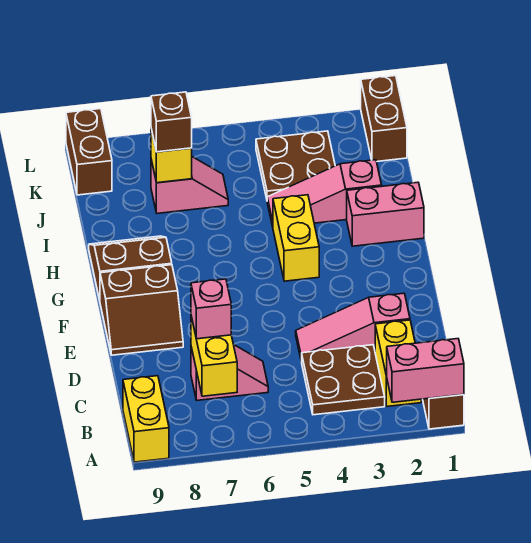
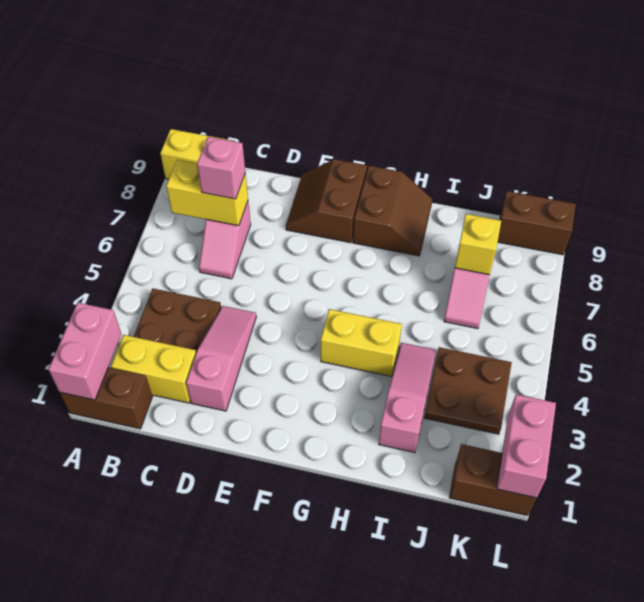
pink brick H1:H2 level 1 -> pink brick L1:L2 level 2
brown brick J7 level 3 -> none

